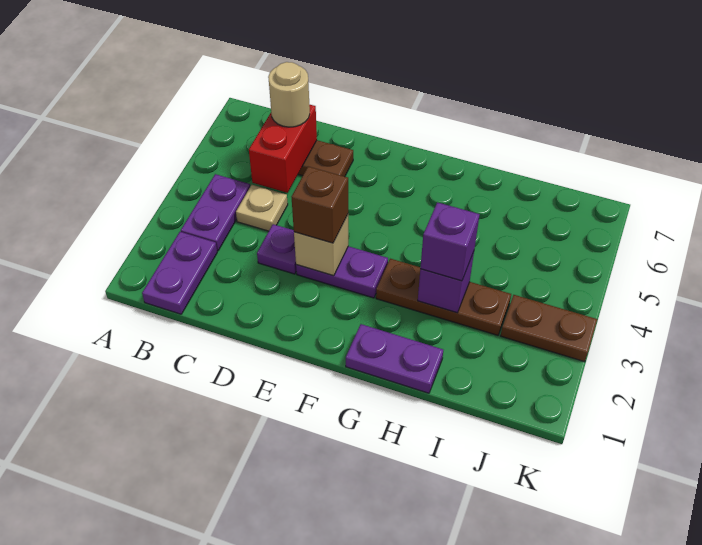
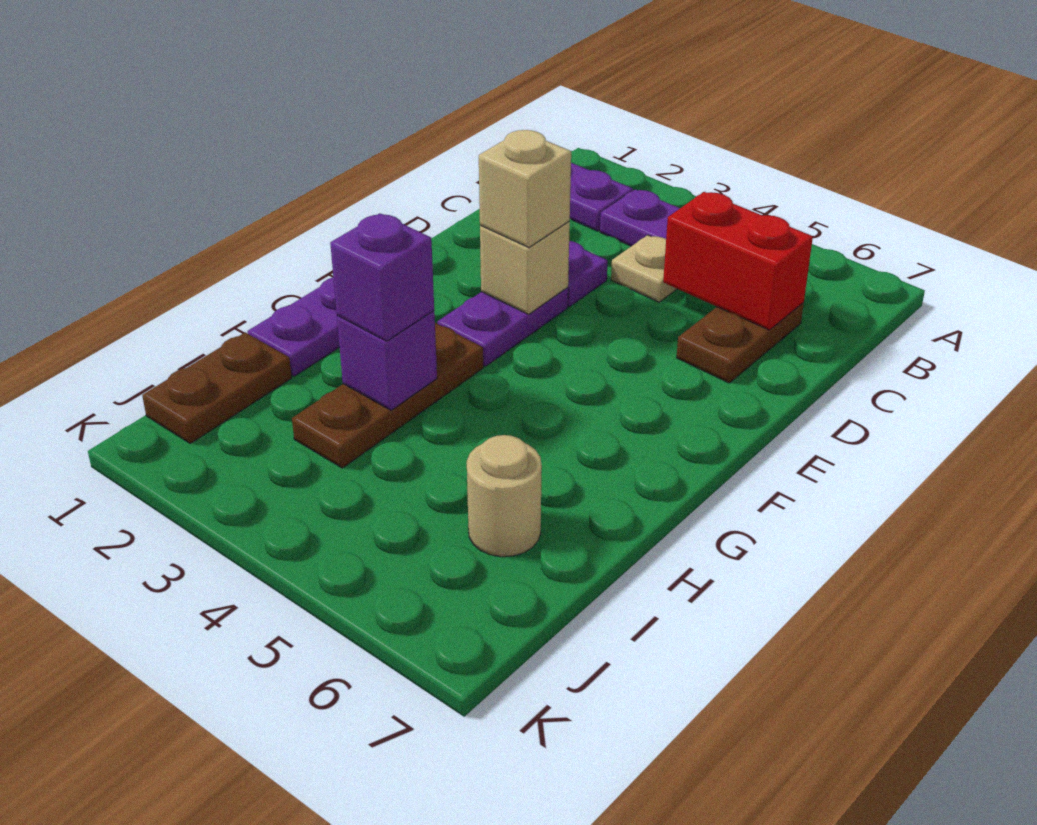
tan round brick C6 level 3 -> tan round brick I6 level 1
brown brick E3 level 3 -> tan brick E3 level 3
brown plate J3:K3 level 1 -> brown plate I1:J1 level 1

